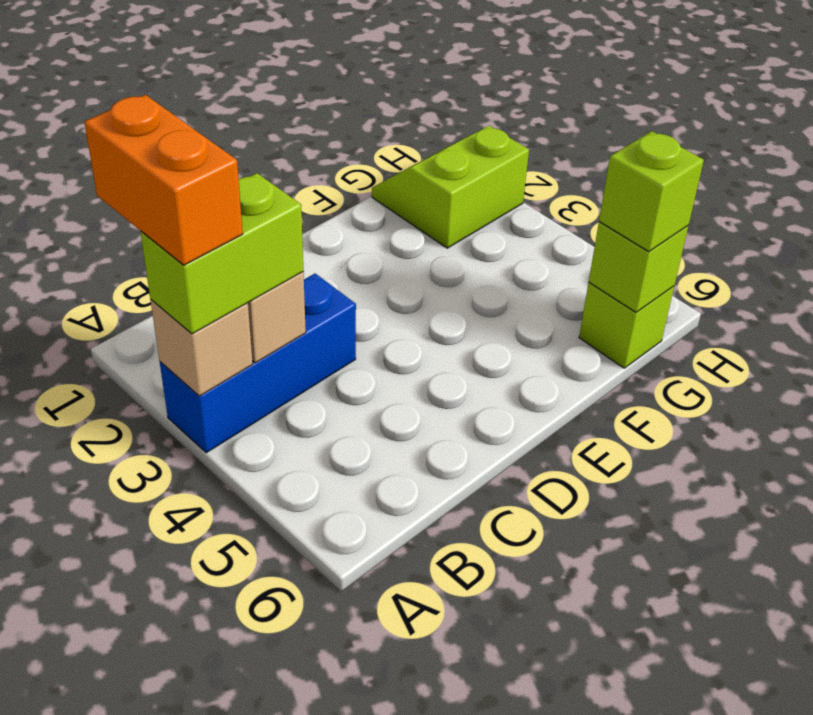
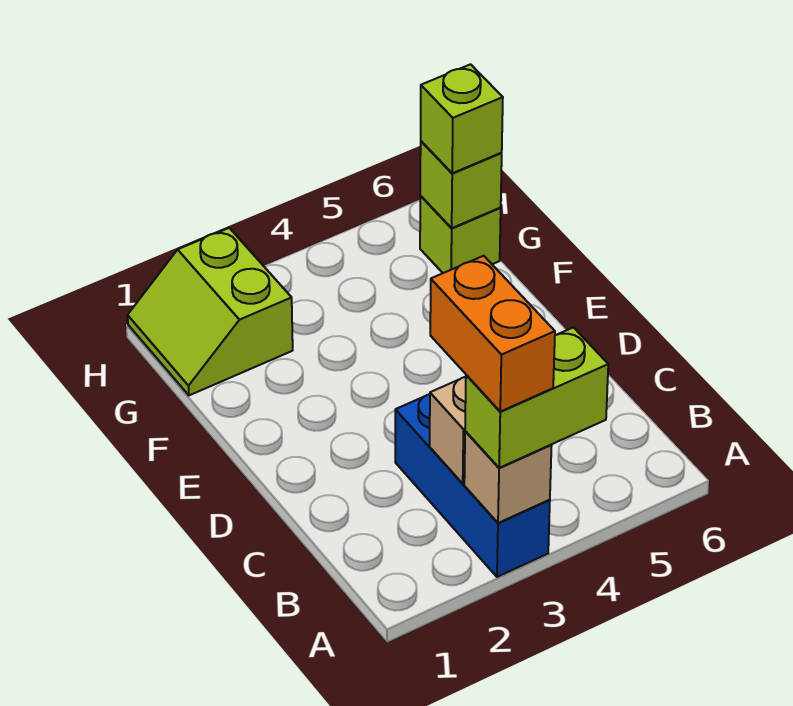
orange brick A2:A3 level 4 -> orange brick A3:B3 level 4
lime brick A3:B3 level 3 -> lime brick A3:A4 level 3

